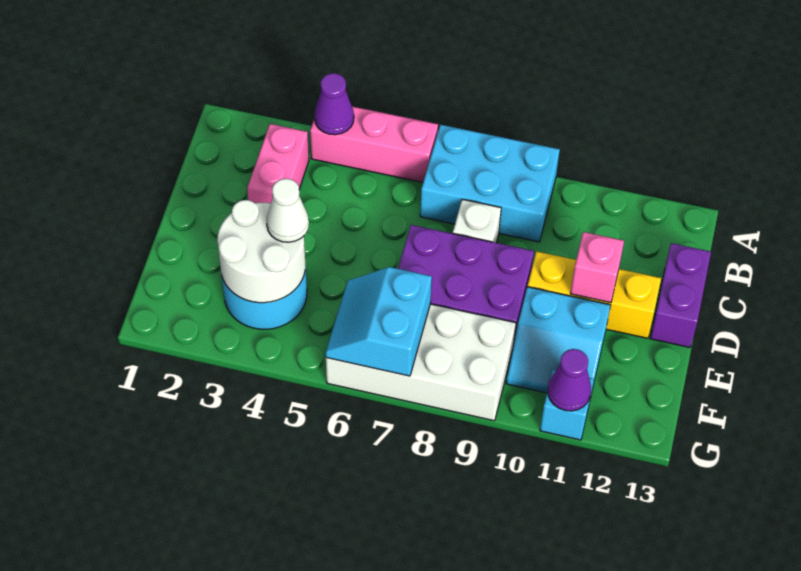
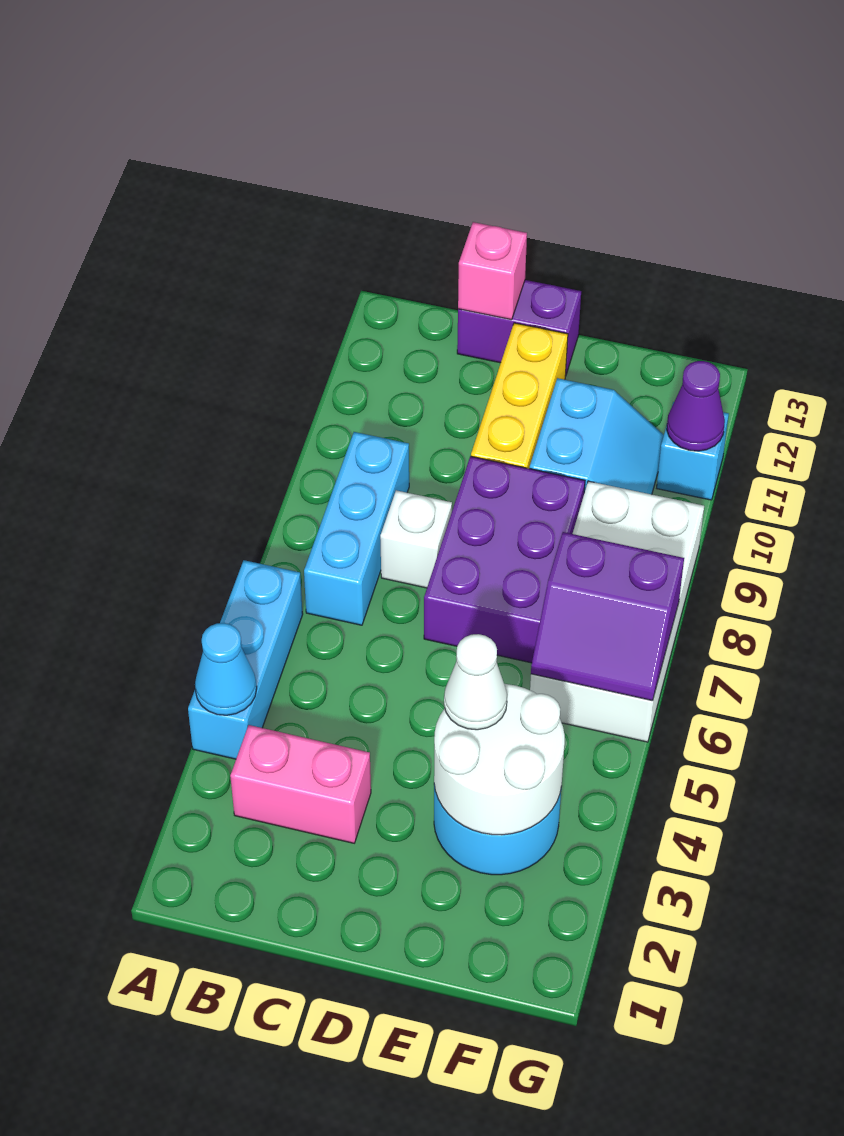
pink brick A4:A6 level 1 -> cyan brick A4:A6 level 1
purple cone A4 level 2 -> cyan cone A4 level 2
cyan brick A7:B9 level 1 -> cyan brick B7:B9 level 1
pink brick D11 level 2 -> pink brick C13 level 2
cyan slope F6:G7 level 2 top 7 -> purple slope F6:G7 level 2 top 7

